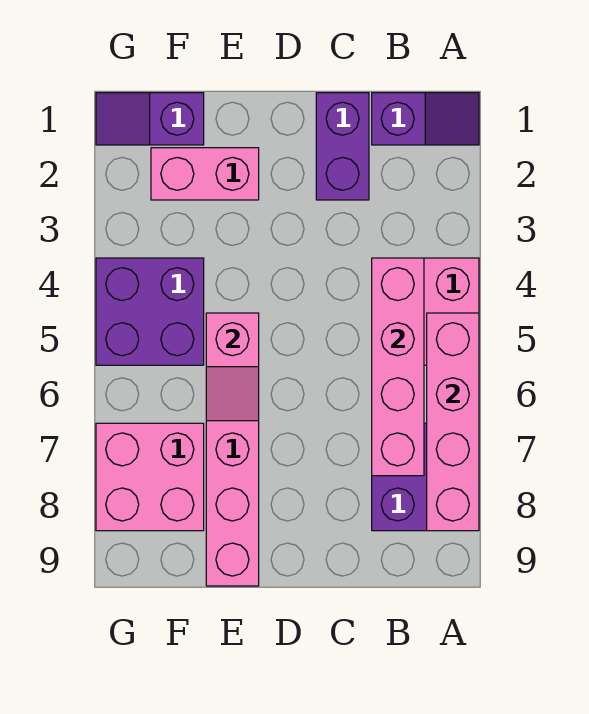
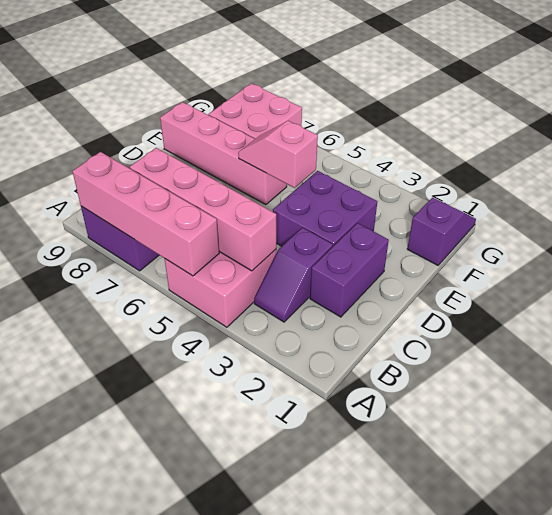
purple slope A1:B1 level 1 top B -> purple slope B3:C3 level 1 top C
purple brick C1:C2 level 1 -> purple brick C2:D2 level 1
pink brick E2:F2 level 1 -> none
purple brick F4:G5 level 1 -> purple brick D3:E4 level 1

